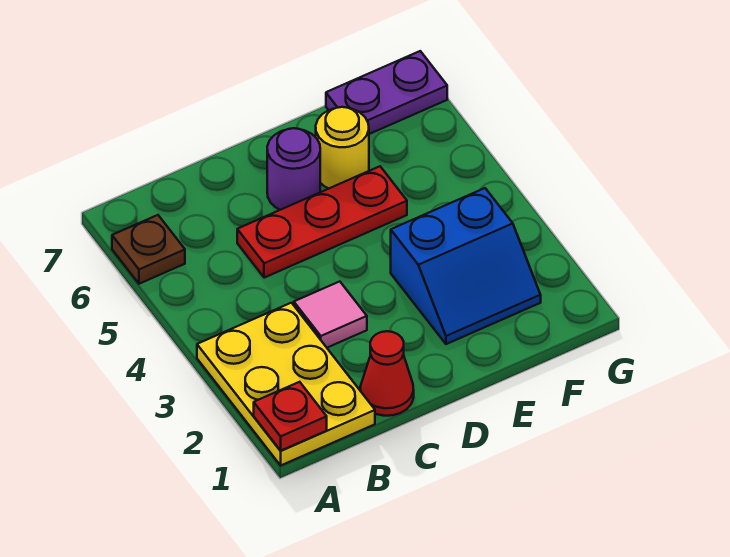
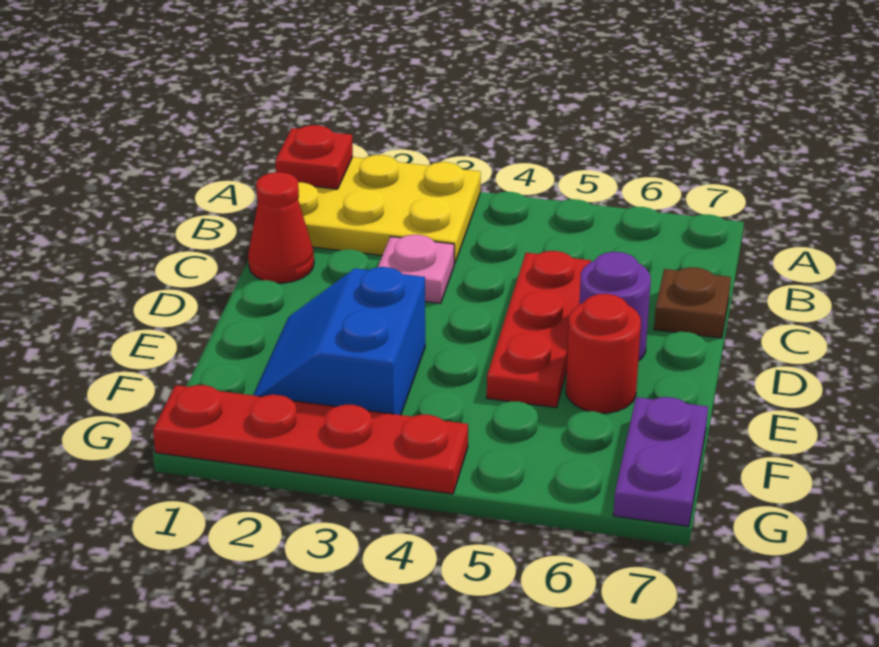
brown plate A6 level 1 -> brown plate C7 level 1
pink tile C3 level 1 -> pink plate C3 level 1
yellow round brick E6 level 1 -> red round brick E6 level 1
none -> red plate G1:G4 level 1

